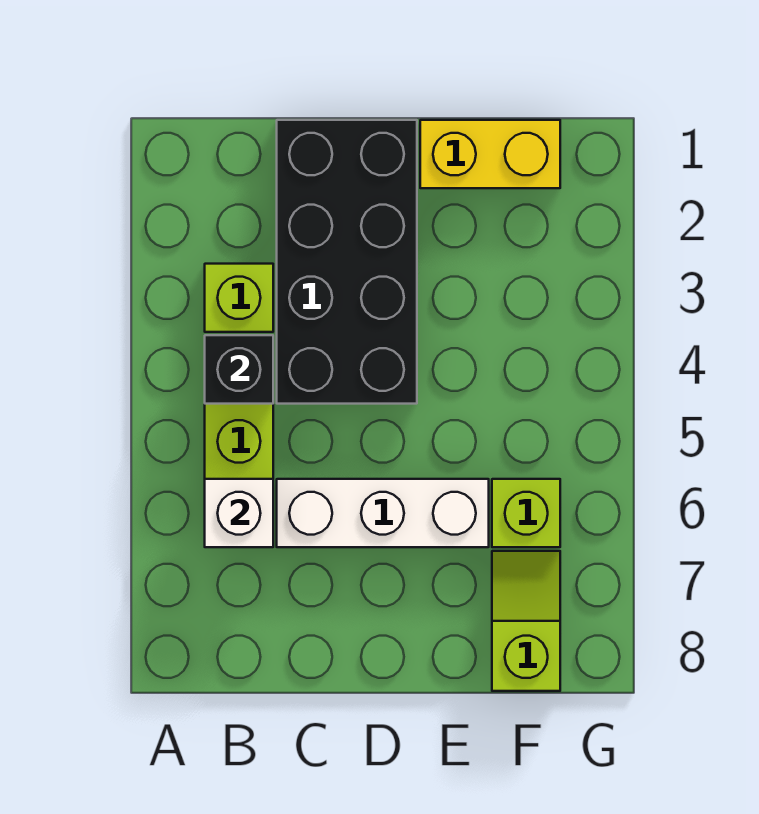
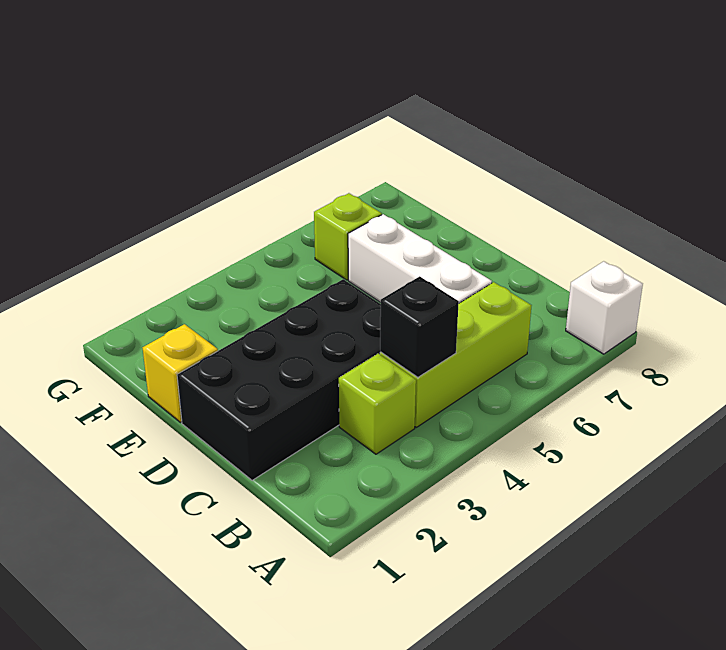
white brick B6 level 2 -> white brick A8 level 1
yellow brick E1:F1 level 1 -> yellow brick E1 level 1
lime slope F7:F8 level 1 top 8 -> none

